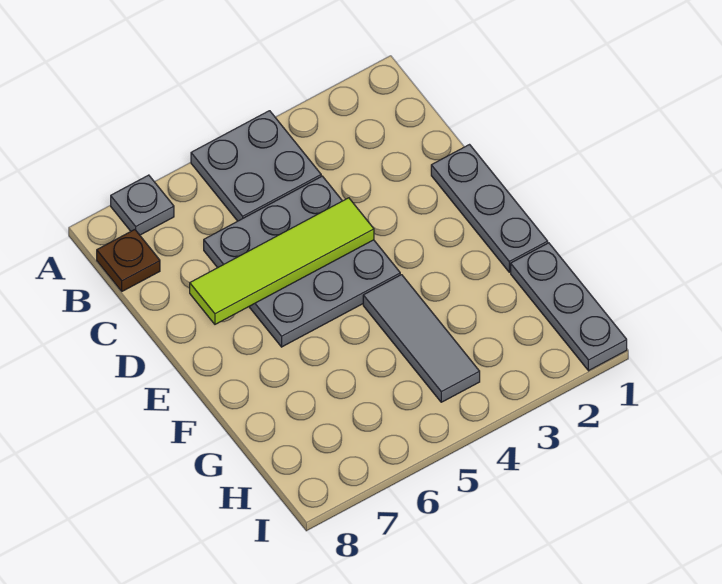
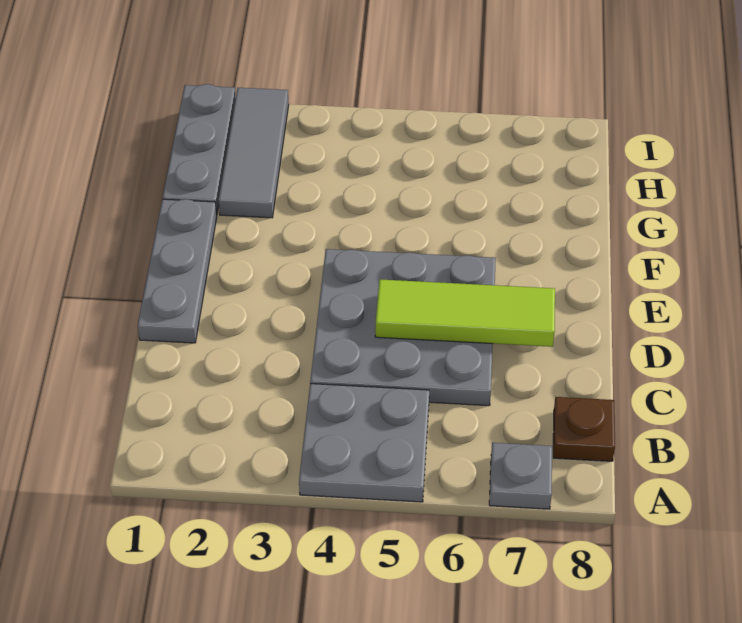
lime tile D4:D7 level 2 -> lime tile D5:D7 level 2
grey tile F4:H4 level 1 -> grey tile G2:I2 level 1

